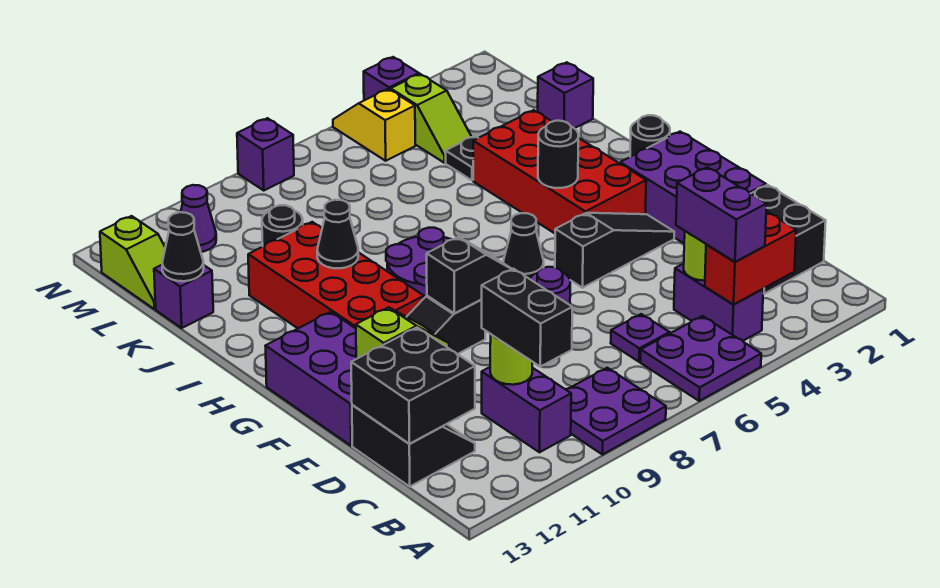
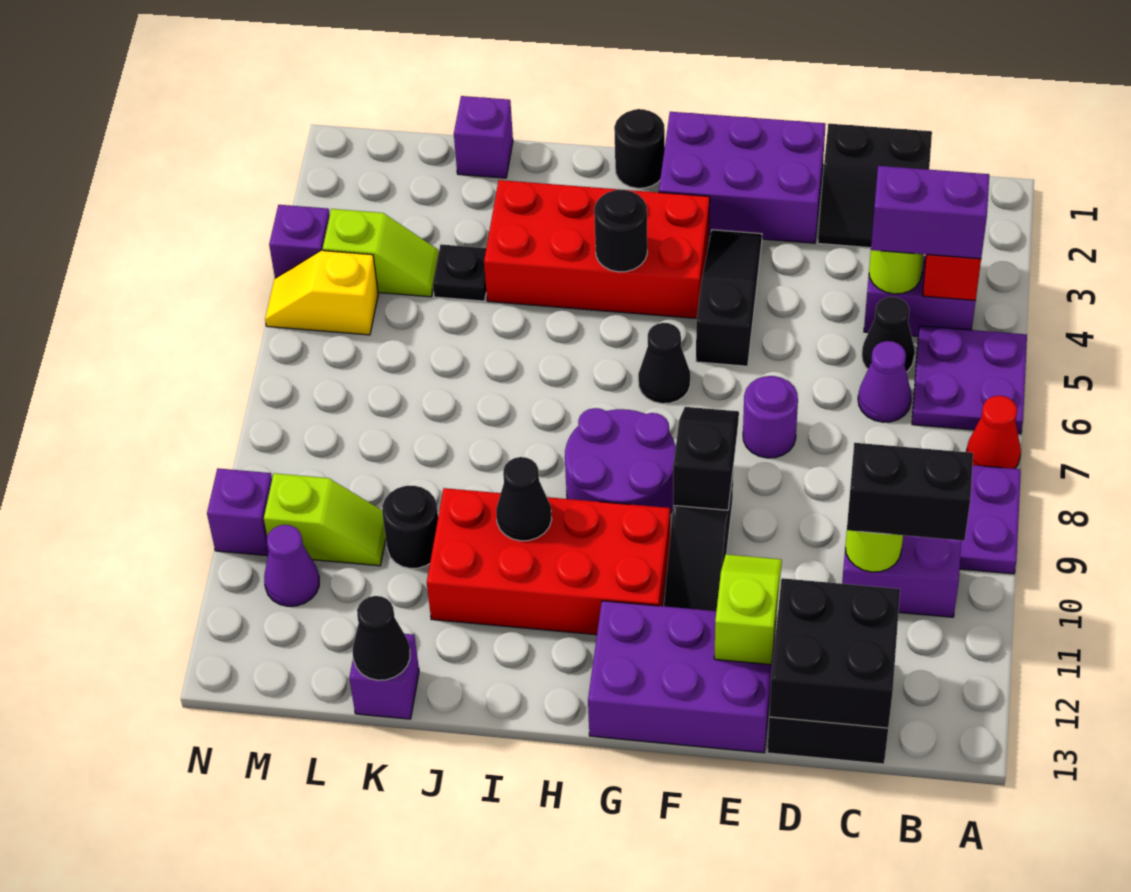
none -> red cone A7 level 1
none -> black cone C5 level 1
purple plate C6 level 1 -> purple cone C6 level 1
lime slope L13:M13 level 1 top M -> lime slope L10:M10 level 1 top M
purple brick N8 level 1 -> purple brick N10 level 1

